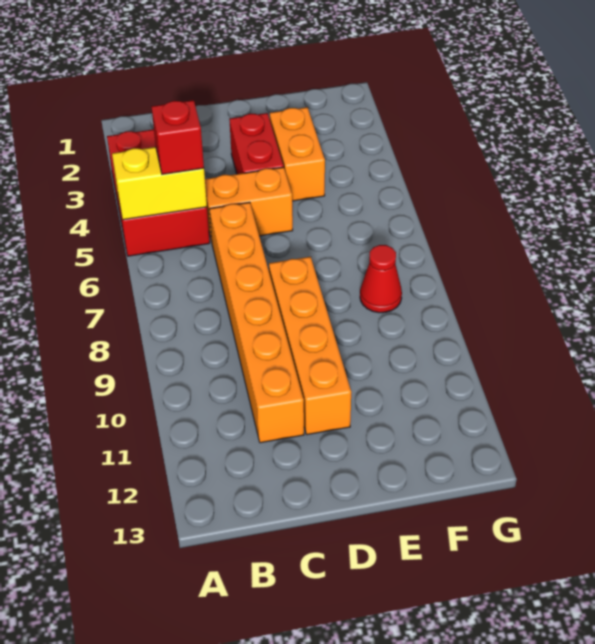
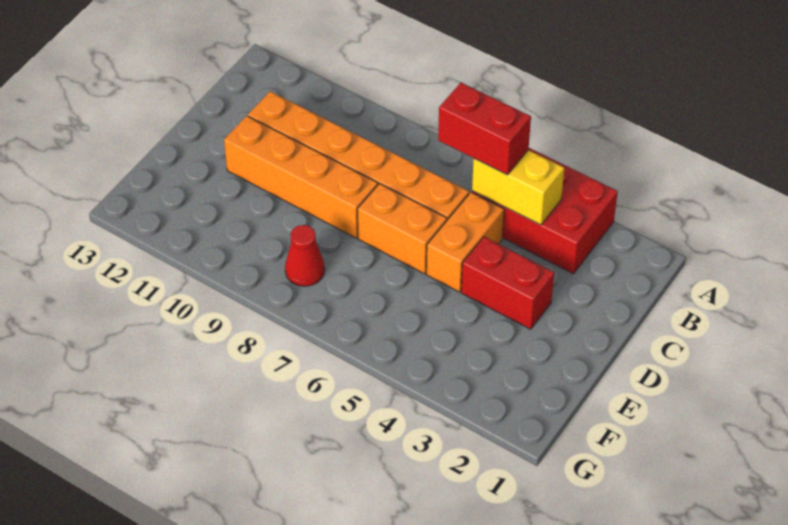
yellow brick A5:B5 level 2 -> yellow brick B4:B5 level 2
red brick B5 level 3 -> red brick B5:B6 level 3
orange brick E3:E4 level 1 -> orange brick D6:D7 level 1

